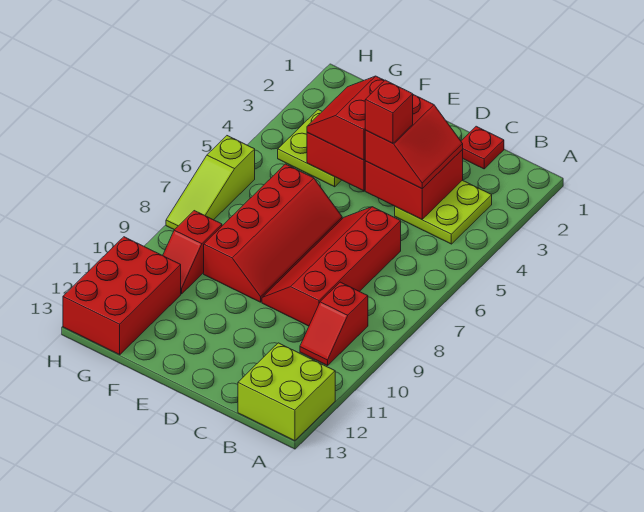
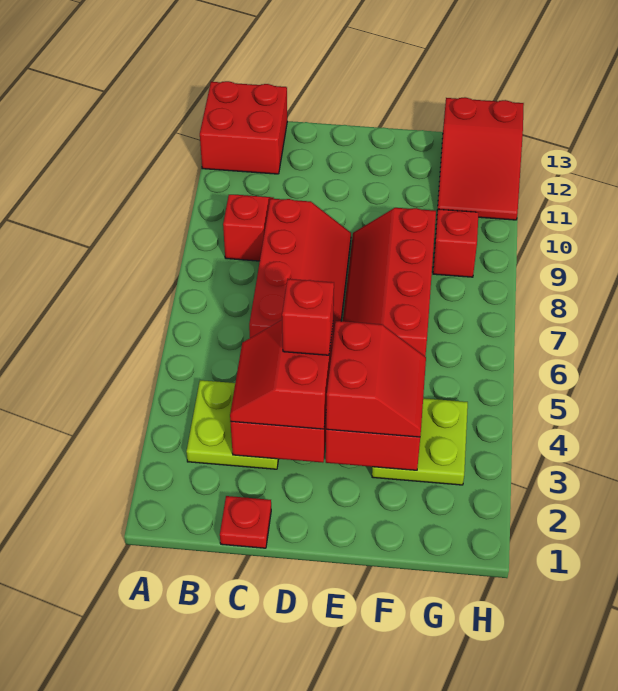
lime brick A12:B13 level 1 -> red brick A12:B13 level 1
red brick G11:H13 level 1 -> red slope G11:H13 level 1 top 13
lime slope H6:H8 level 1 top 6 -> none

